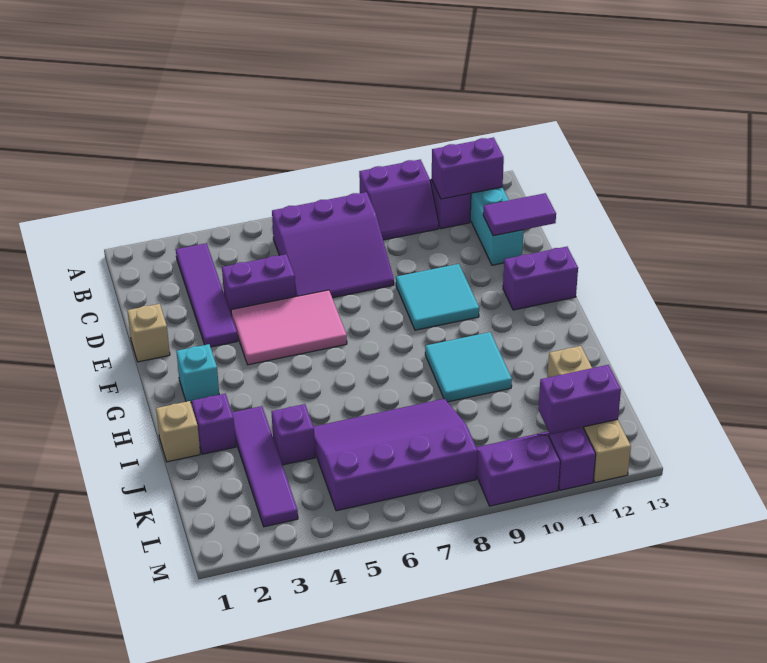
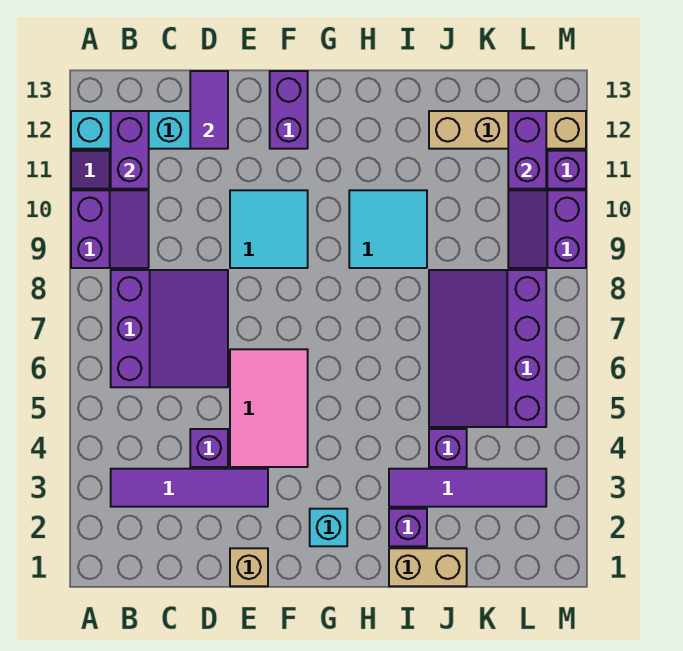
purple brick D4:D5 level 1 -> purple brick D4 level 1
tan brick I1 level 1 -> tan brick I1:J1 level 1

